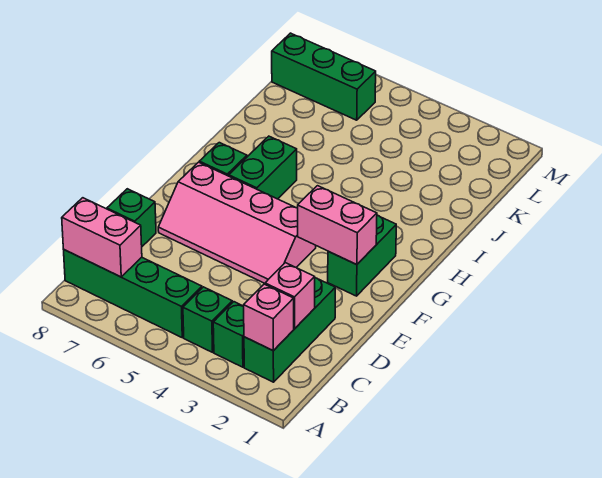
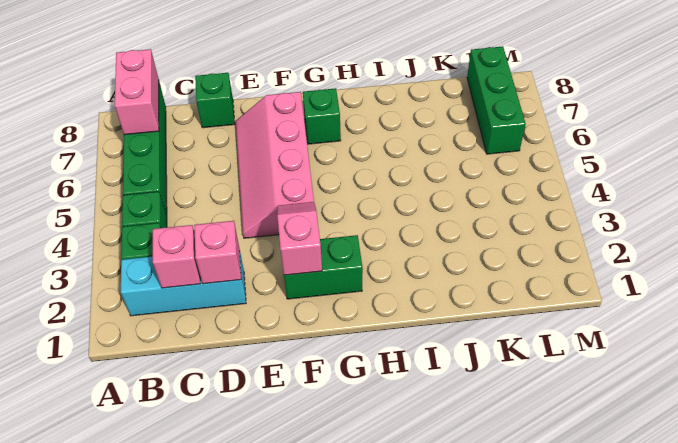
green brick B2:D2 level 1 -> cyan brick B2:D2 level 1
pink brick B2 level 2 -> pink brick D2 level 2
pink brick F2:F3 level 2 -> pink slope F2:F3 level 2 top 2
green brick G6:H6 level 1 -> none

